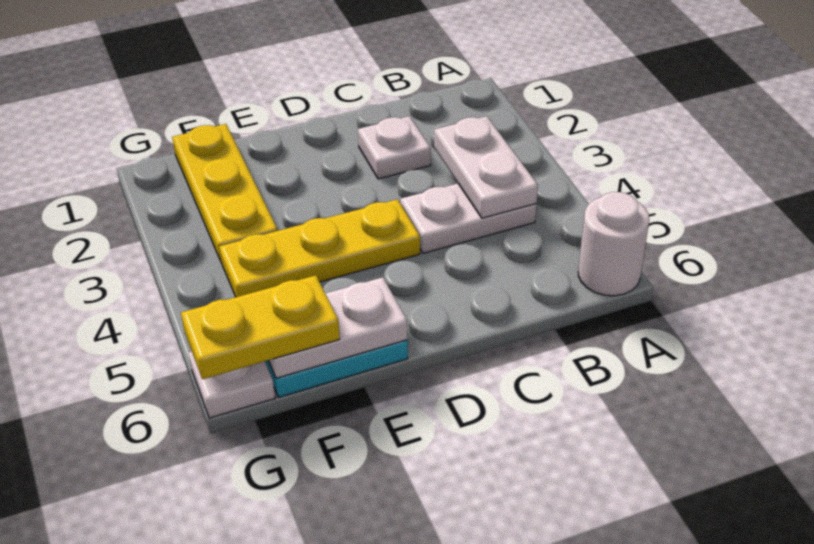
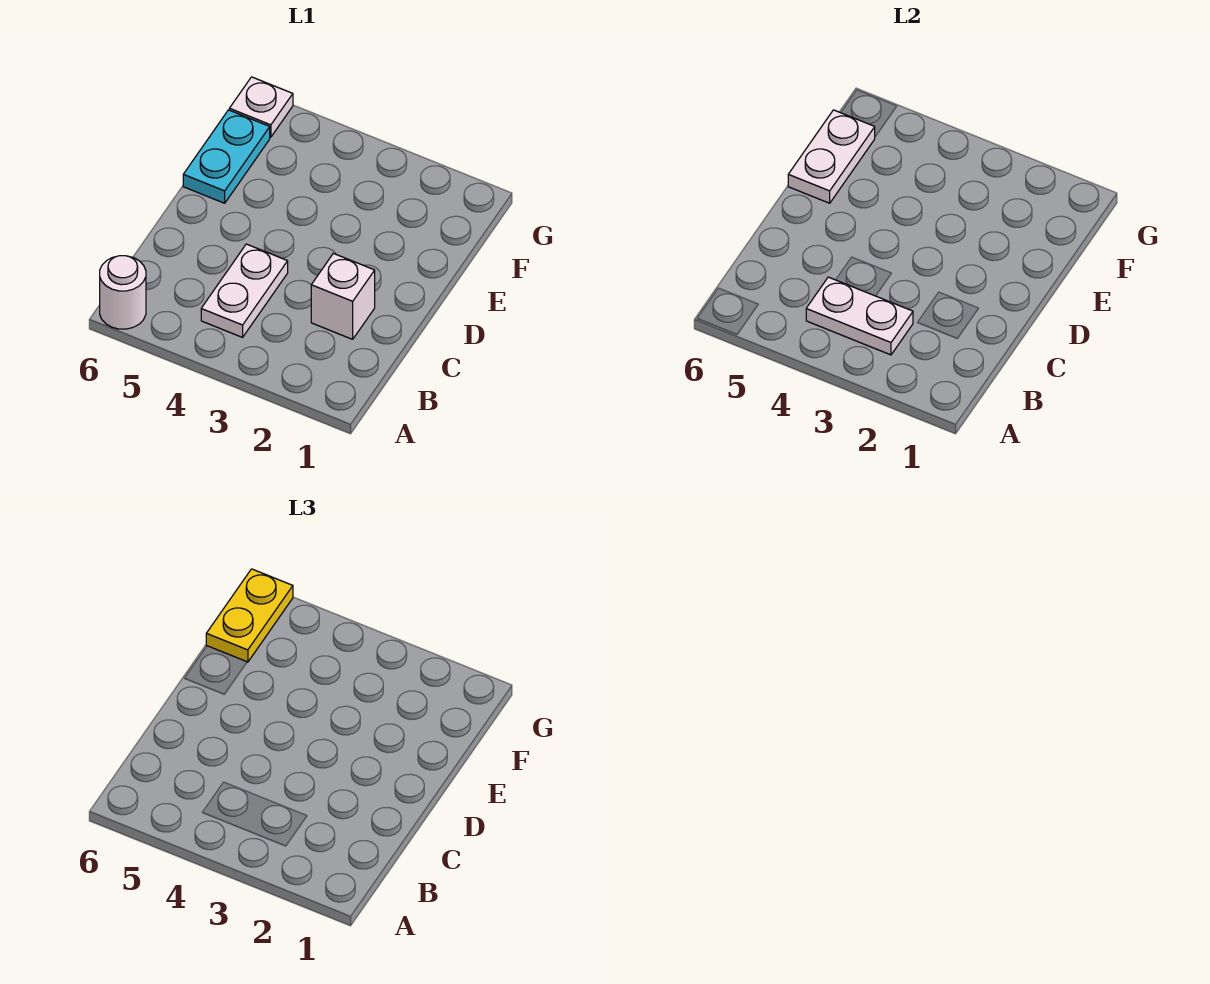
white plate C2 level 1 -> white brick C2 level 1
yellow plate D4:F4 level 1 -> none
yellow plate F1:F3 level 1 -> none

